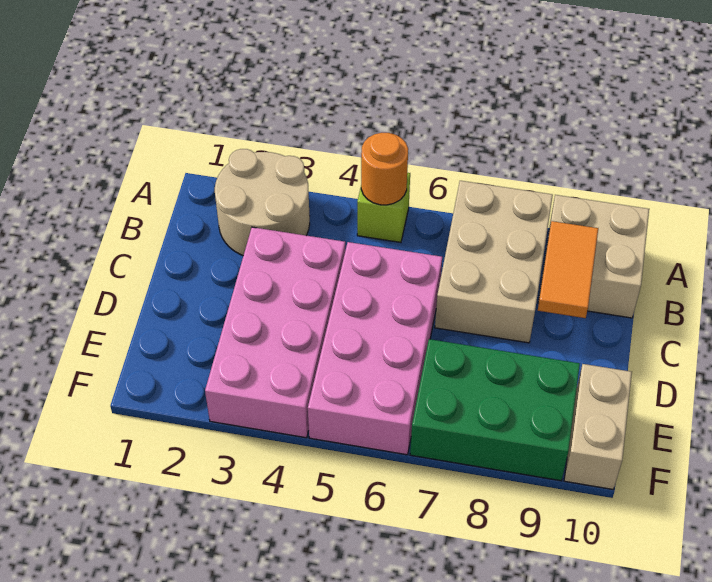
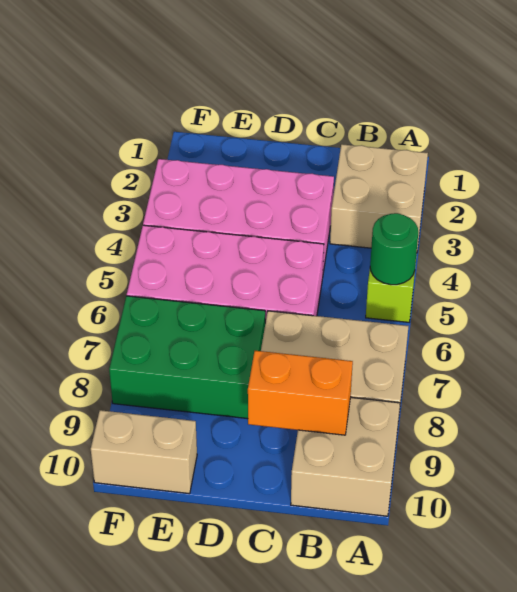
tan round brick A2:B3 level 1 -> tan brick A2:B3 level 1
orange round brick A5 level 2 -> green round brick A5 level 2
orange tile B9:C9 level 2 -> orange brick B9:C9 level 2
green brick E7:F9 level 1 -> green brick D7:F8 level 1

